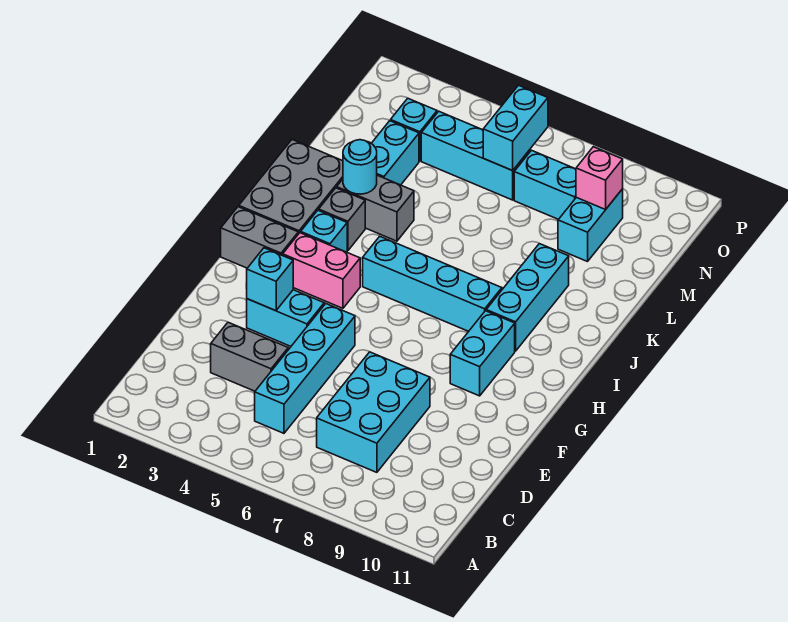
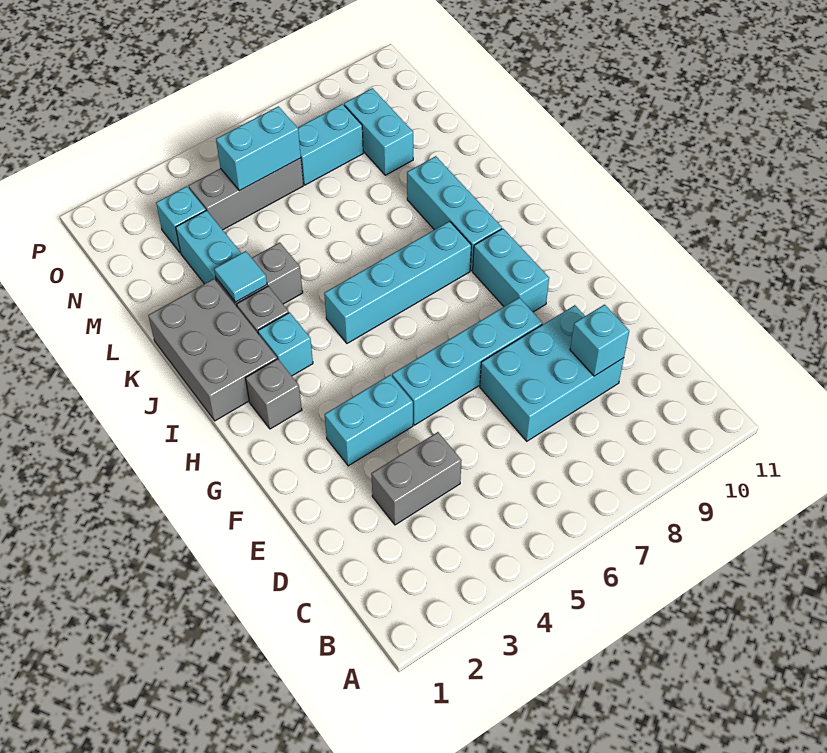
cyan brick C5:F5 level 1 -> cyan brick F5:F8 level 1
cyan brick C7:E8 level 1 -> cyan brick D7:E9 level 1
cyan brick F3 level 2 -> cyan brick D9 level 2
grey brick H1:H2 level 1 -> grey brick H2 level 1
pink brick H3:H4 level 1 -> none
cyan round brick K3 level 2 -> cyan tile K3 level 2
cyan brick N4:N6 level 1 -> grey brick N4:N6 level 1
cyan brick N6:O6 level 2 -> cyan brick N5:N6 level 2
pink brick N9 level 2 -> none

